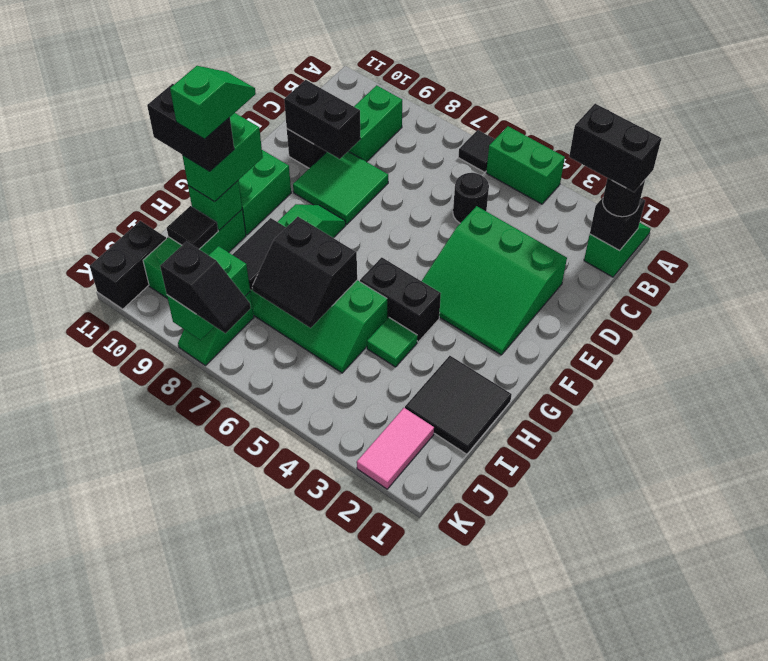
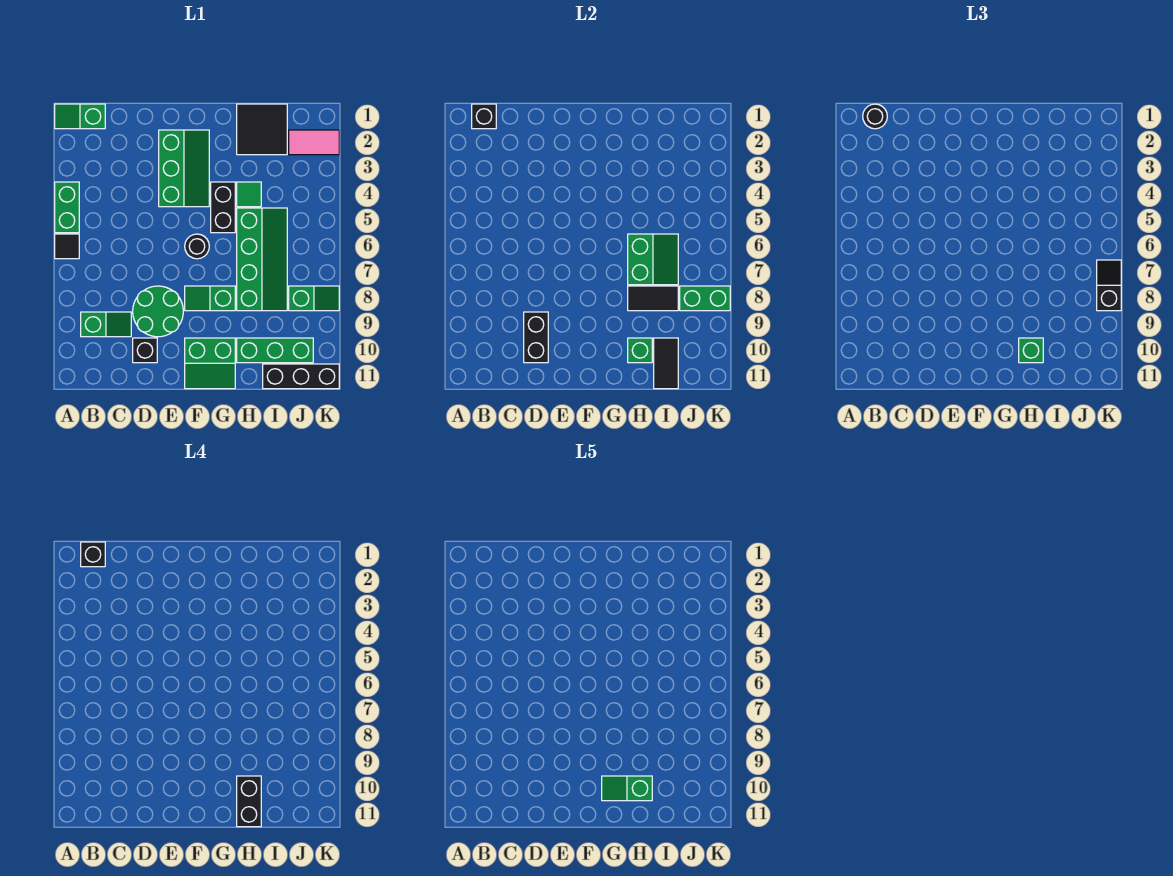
black brick B1:B2 level 4 -> black brick B1 level 4
green brick B9:C9 level 1 -> green slope B9:C9 level 1 top B
black round brick C5 level 1 -> black round brick F6 level 1
green slope D2:F4 level 1 top D -> green slope E2:F4 level 1 top E
green tile D8:E9 level 1 -> green round brick D8:E9 level 1
green brick G10:H10 level 3 -> green brick H10 level 3
black slope H6:I7 level 2 top H -> green slope H6:I7 level 2 top H
black tile I10 level 2 -> black tile I10:I11 level 2
black brick J11:K11 level 1 -> black brick I11:K11 level 1

